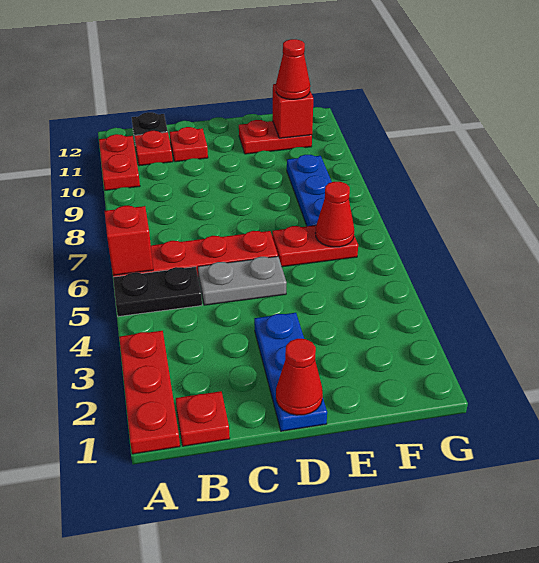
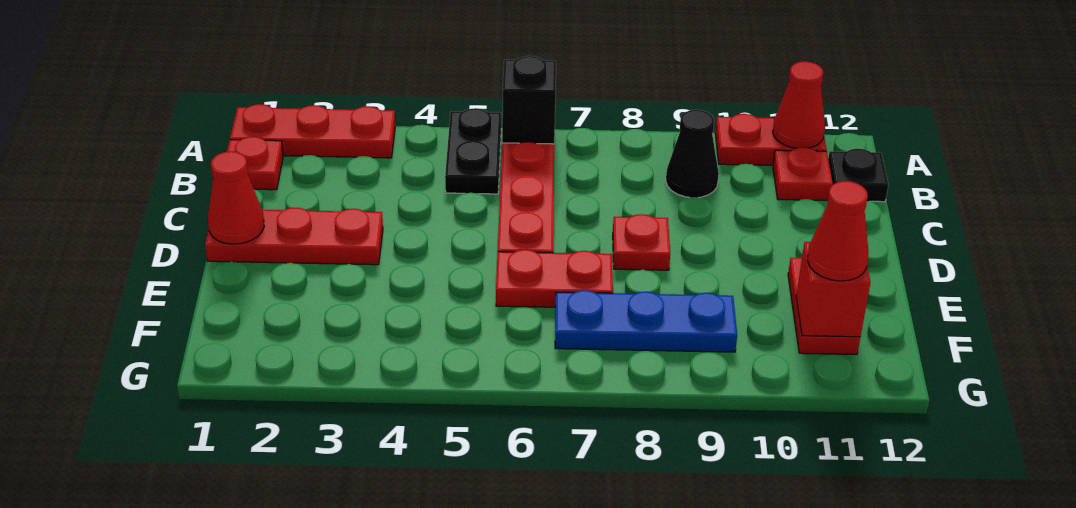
red brick A6 level 2 -> black brick A6 level 2
none -> black cone B9 level 1
grey plate C5:D5 level 1 -> none
red plate C11 level 1 -> red plate D8 level 1
blue plate D1:D3 level 1 -> red plate D1:D3 level 1
red plate E6:F6 level 1 -> red plate E6:E7 level 1
red cone F6 level 2 -> red cone A11 level 2

